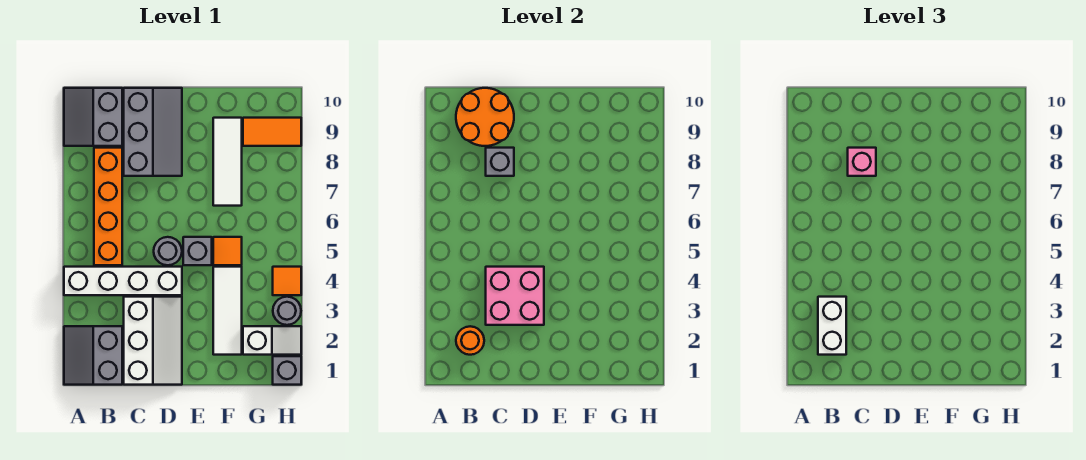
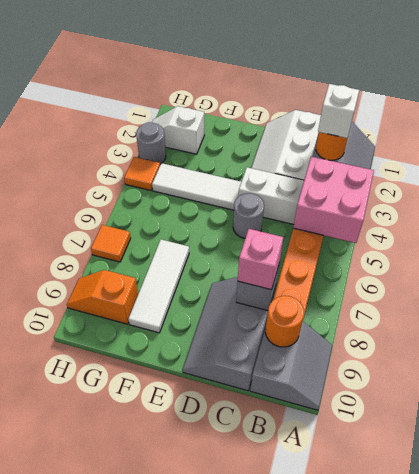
white brick B2:B3 level 3 -> white brick B2 level 3
orange round brick B9:C10 level 2 -> orange round brick B9 level 2
pink brick C3:D4 level 2 -> pink brick A4:B5 level 2
grey brick E5 level 1 -> none
white tile F2:F4 level 1 -> white tile E4:G4 level 1
orange tile F5 level 1 -> orange tile H7 level 1
orange tile G9:H9 level 1 -> orange slope G9:H9 level 1 top G
grey brick H1 level 1 -> none

